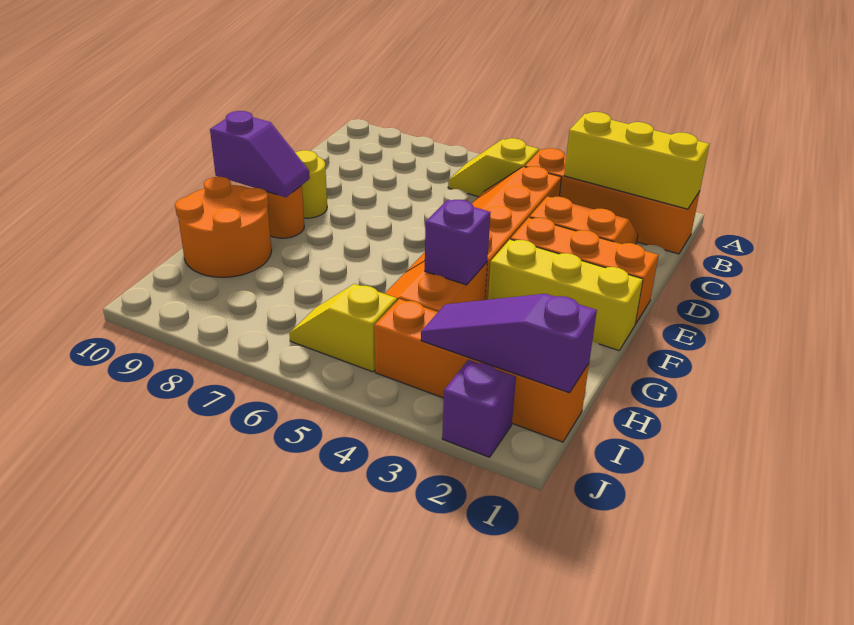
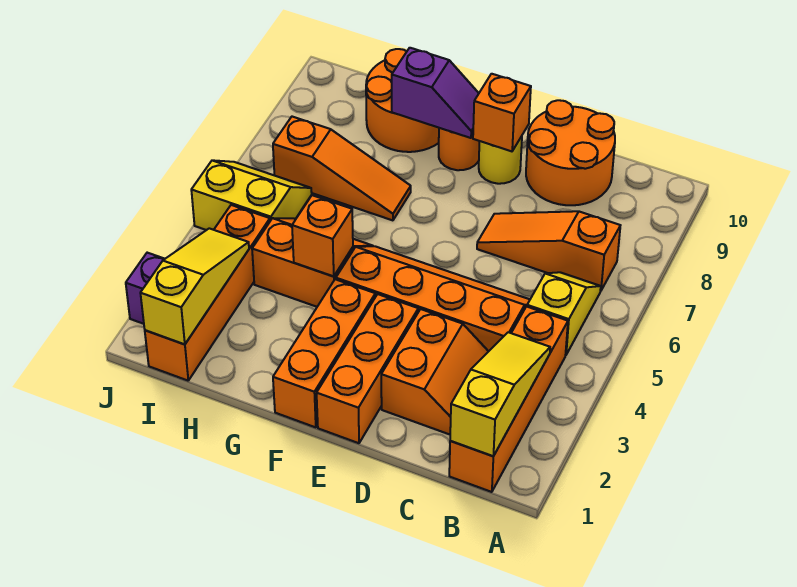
yellow brick B1:B3 level 2 -> yellow slope B1:B3 level 2 top 1
none -> orange slope B7:D7 level 1 top B
none -> orange round brick C9:D10 level 1
none -> orange brick E9 level 2
yellow brick F1:F3 level 1 -> orange brick F1:F3 level 1
purple slope F9:F10 level 2 top 10 -> purple slope F9:G9 level 2 top G
purple brick G4 level 2 -> orange brick G4 level 2
none -> orange slope G7:I7 level 1 top I
purple slope I1:I3 level 2 top 1 -> yellow slope I1:I3 level 2 top 1
yellow slope I5:I6 level 1 top 5 -> yellow slope I5:J6 level 1 top 5

